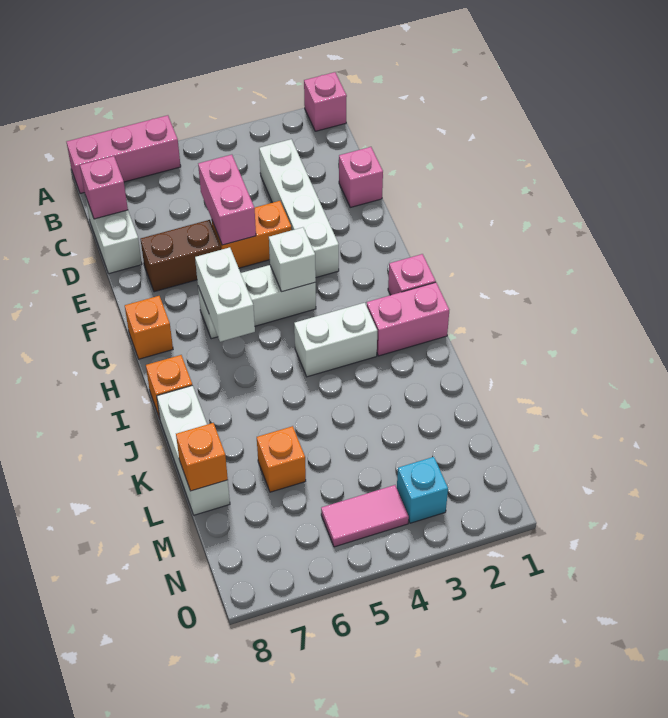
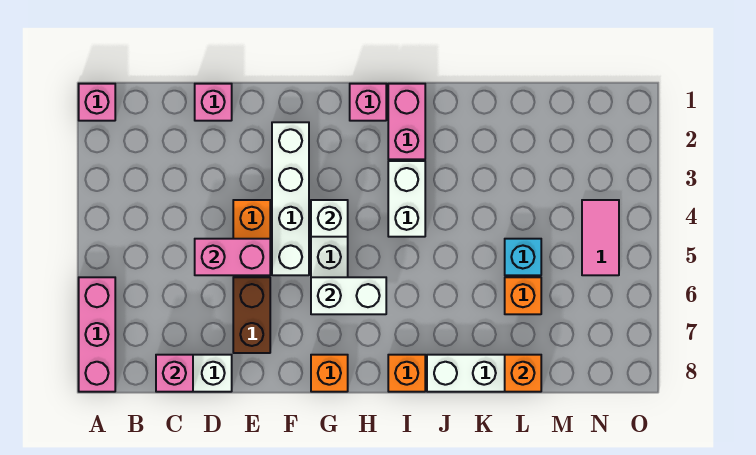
white brick C3:F3 level 1 -> white brick F2:F5 level 1
cyan brick N3 level 1 -> cyan brick L5 level 1

